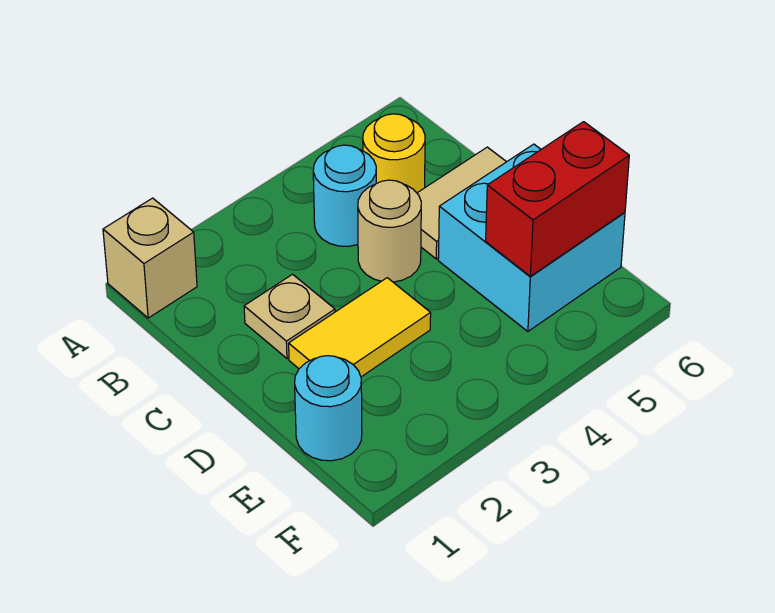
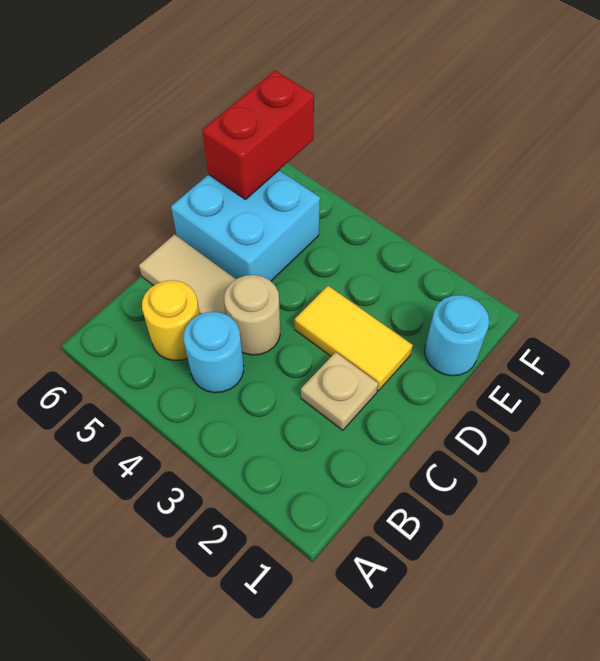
tan brick A1 level 1 -> none
red brick E5:E6 level 2 -> red brick E6:F6 level 2

